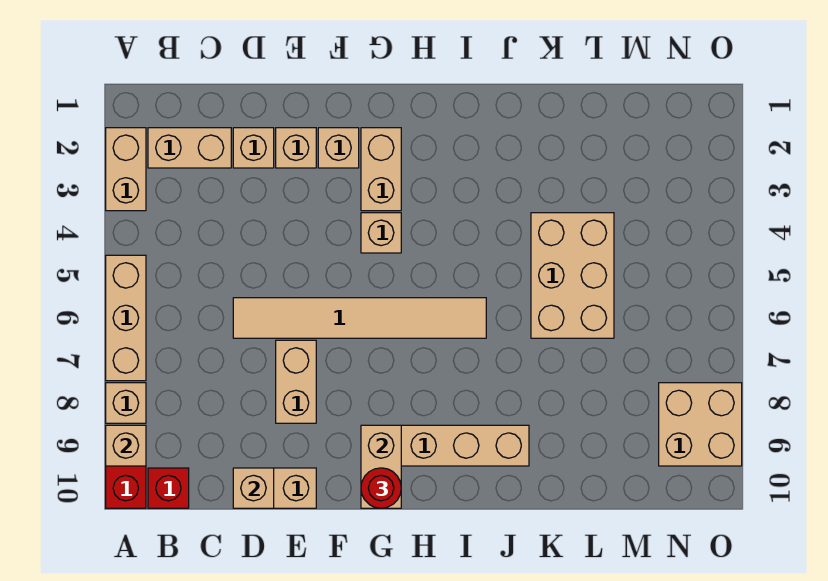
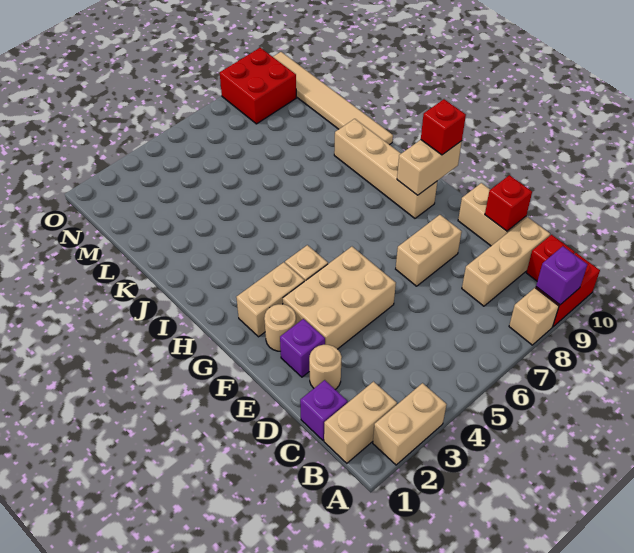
tan brick A5:A7 level 1 -> tan brick C8:C10 level 1
tan brick A9 level 2 -> purple brick A9 level 2
tan brick B2:C2 level 1 -> tan brick B1:B2 level 1
none -> purple brick C1 level 1
tan brick D2 level 1 -> tan round brick D2 level 1
tan tile D6:I6 level 1 -> tan tile J10:O10 level 1
tan brick D10 level 2 -> red brick D10 level 2
tan brick E2 level 1 -> purple brick E2 level 1
tan brick F2 level 1 -> tan round brick F2 level 1
red round brick G10 level 3 -> red brick G10 level 3
tan brick K4:L6 level 1 -> tan brick E3:F5 level 1
tan brick N8:O9 level 1 -> red brick N8:O9 level 1

